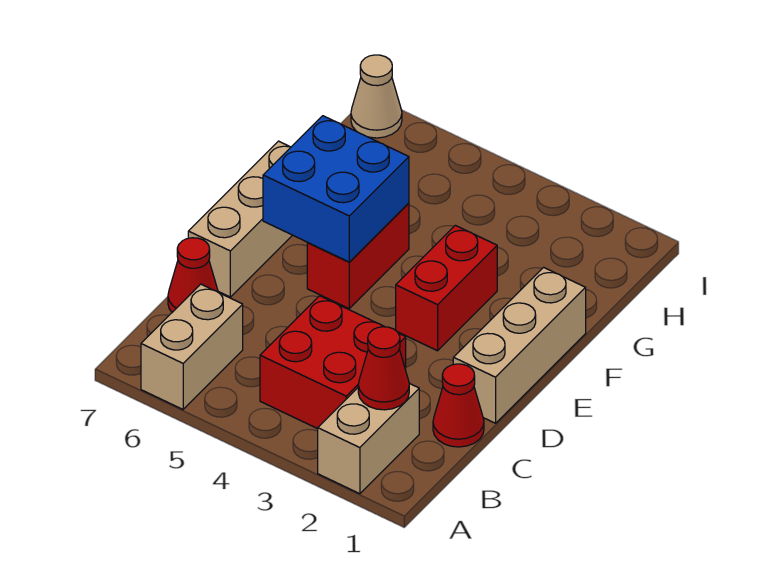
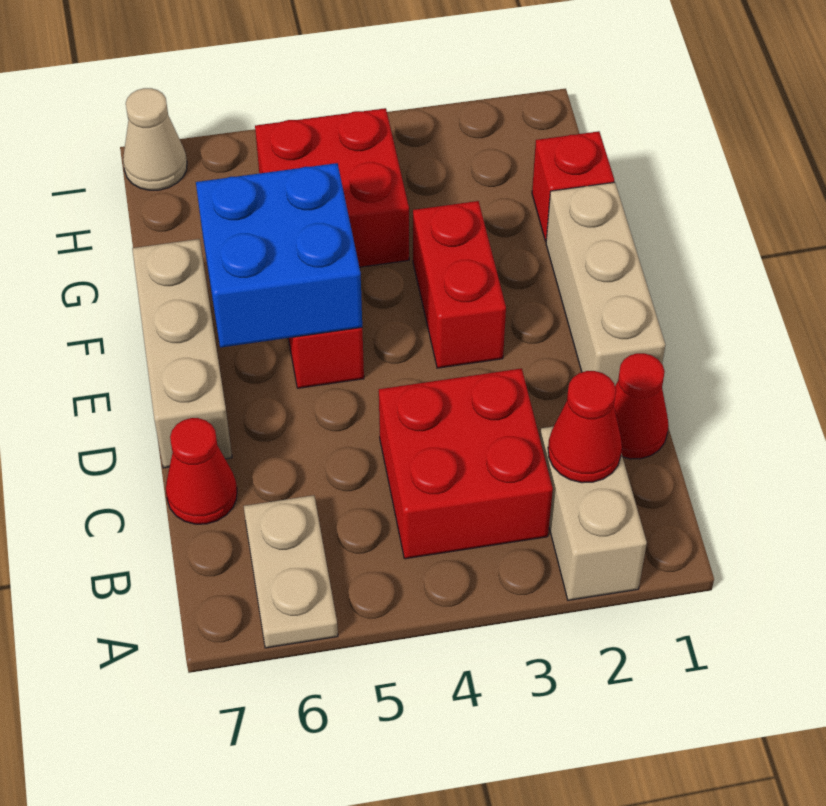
tan brick A6:B6 level 1 -> tan plate A6:B6 level 1
none -> red brick G1 level 1
none -> red brick G4:H5 level 1

